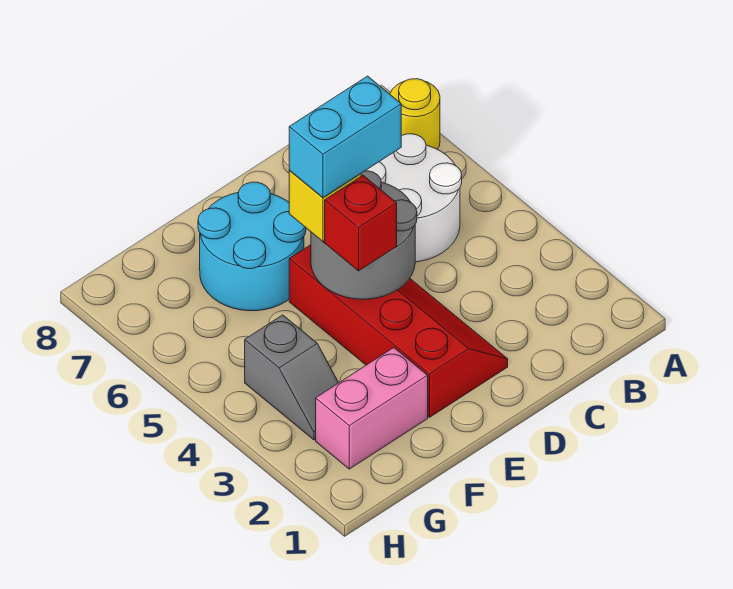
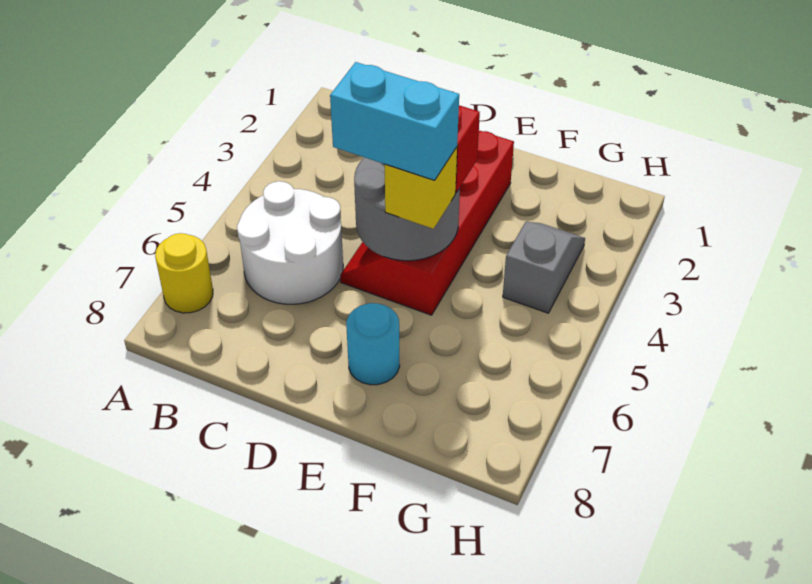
cyan round brick E6:F7 level 1 -> cyan round brick E7 level 1
pink brick F2:G2 level 1 -> none

